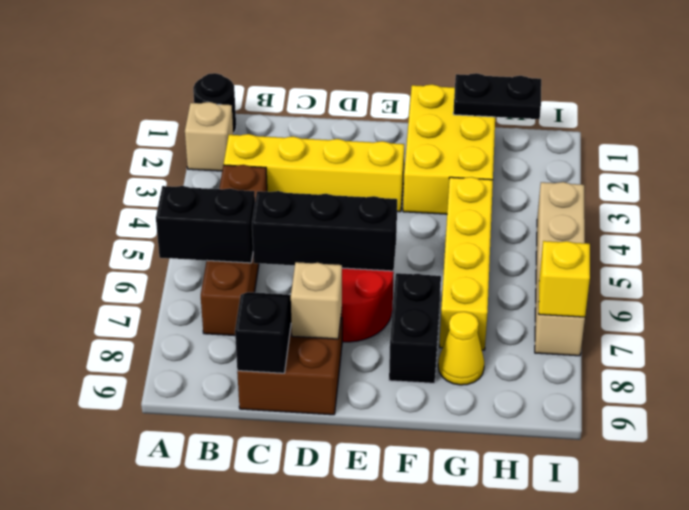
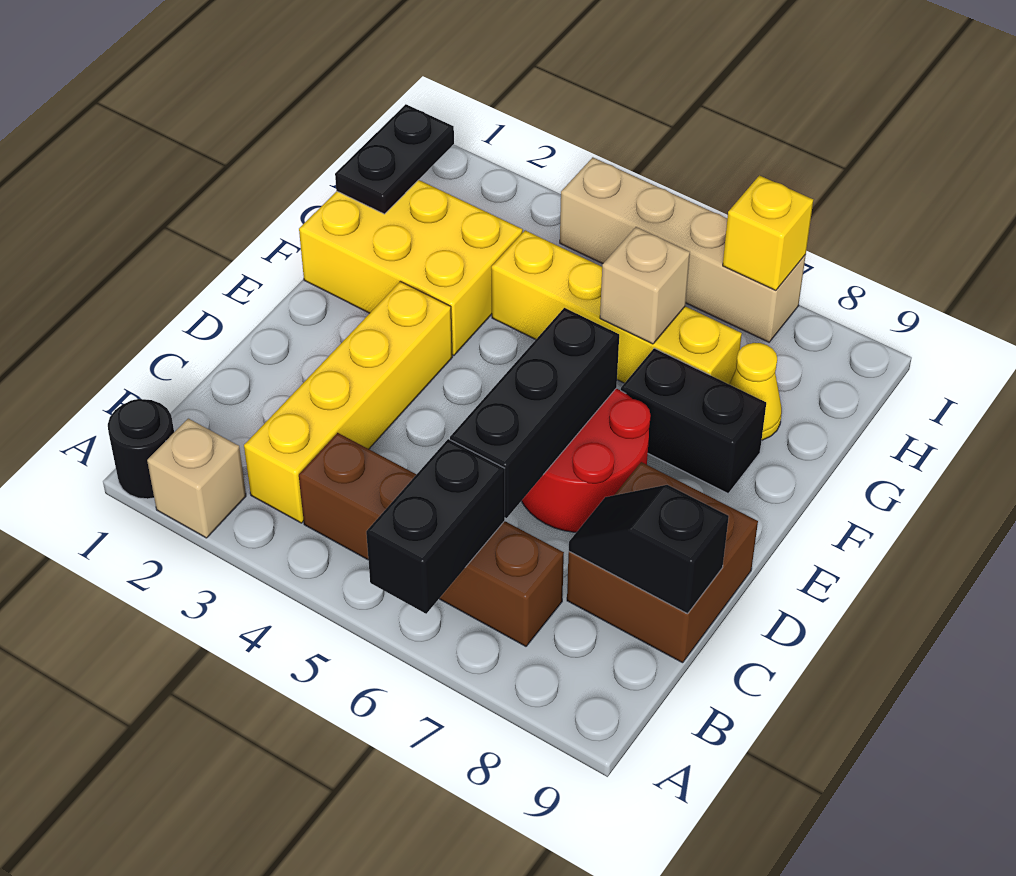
tan brick D8 level 2 -> tan brick G6 level 2

